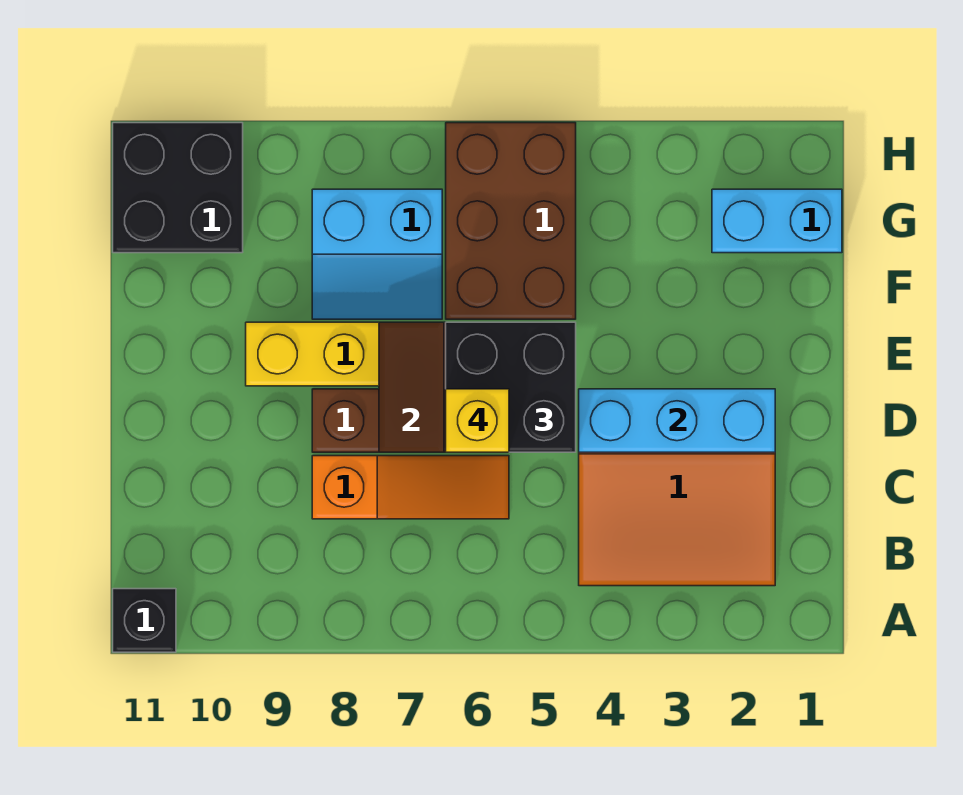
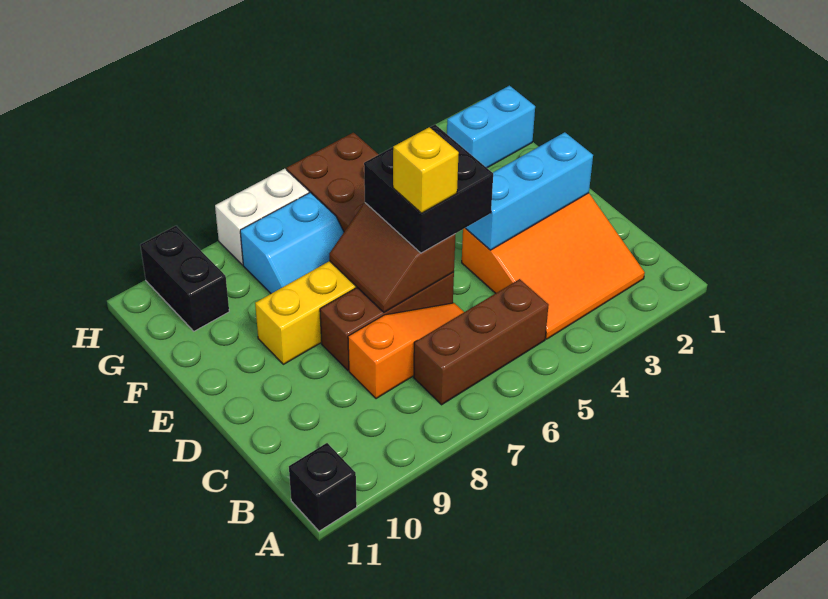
none -> brown brick B5:B7 level 1
black brick G10:H11 level 1 -> black brick G10:H10 level 1
none -> white brick H7:H8 level 1

